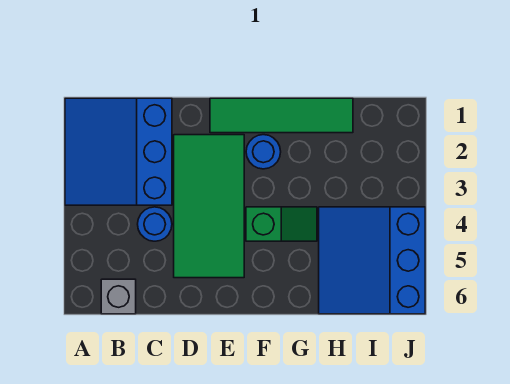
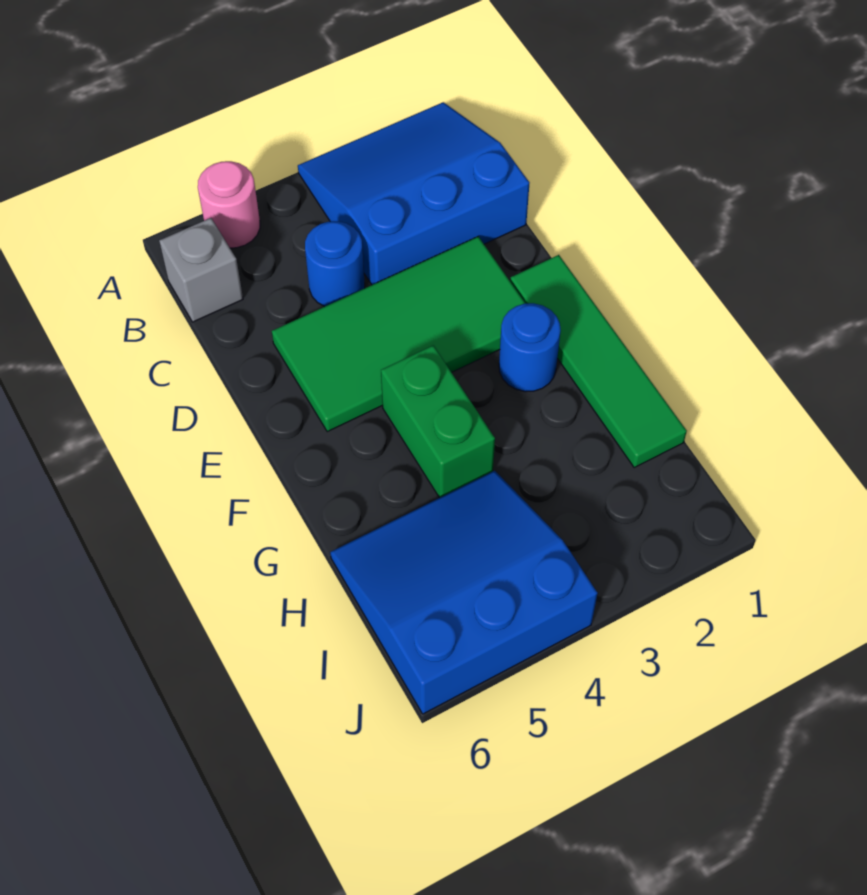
none -> pink round brick A5 level 1
green slope F4:G4 level 1 top F -> green brick F4:G4 level 1

